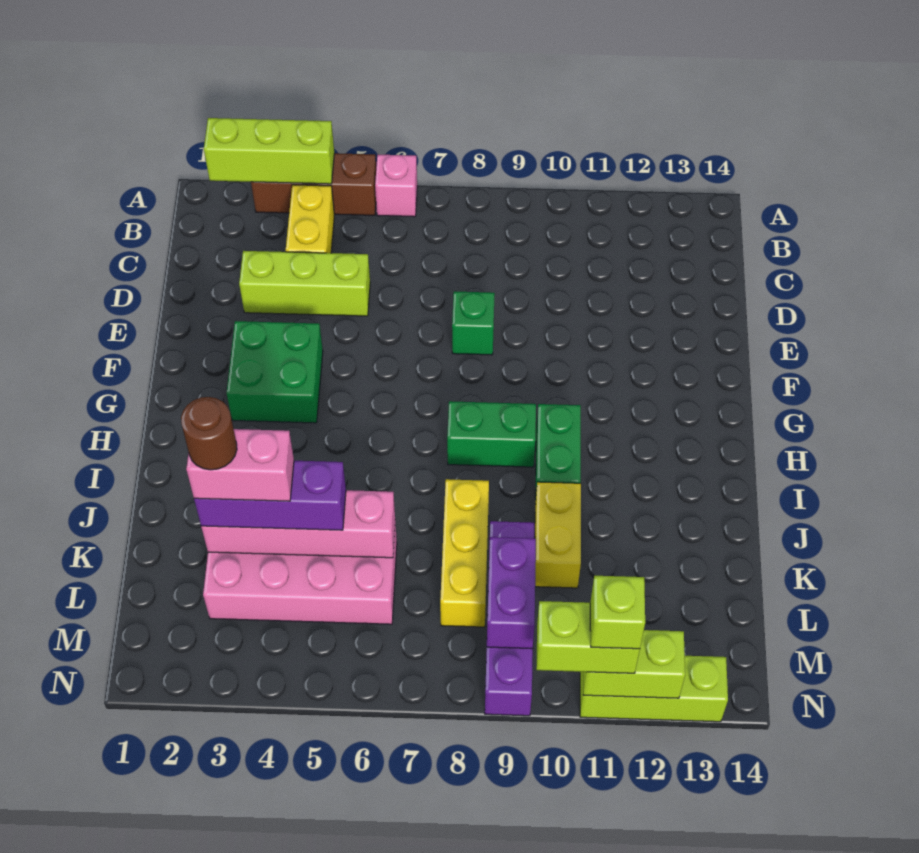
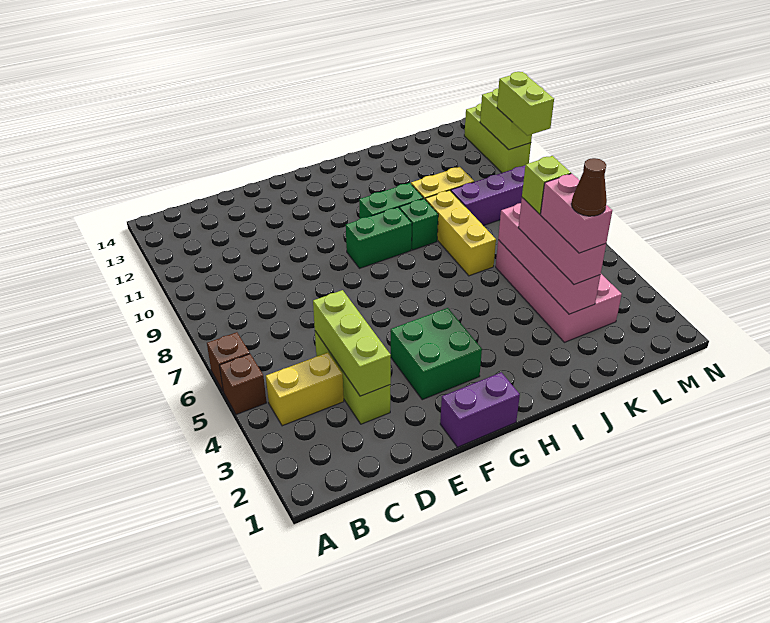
lime brick A2:A4 level 2 -> lime brick D3:D5 level 2
brown brick A3:A5 level 1 -> brown brick A5 level 1
pink brick A6 level 1 -> brown brick A6 level 1
green brick E8 level 1 -> green brick I9 level 1
green brick H8:H9 level 1 -> green brick G9:H9 level 1
yellow brick J8:L8 level 1 -> yellow brick J7:J9 level 1
purple brick K3:K5 level 3 -> pink brick K3:K5 level 3
brown round brick K3 level 5 -> brown cone K3 level 5
purple brick L9:M9 level 2 -> purple brick F1:G1 level 1
lime brick N11 level 4 -> lime brick K5 level 4

